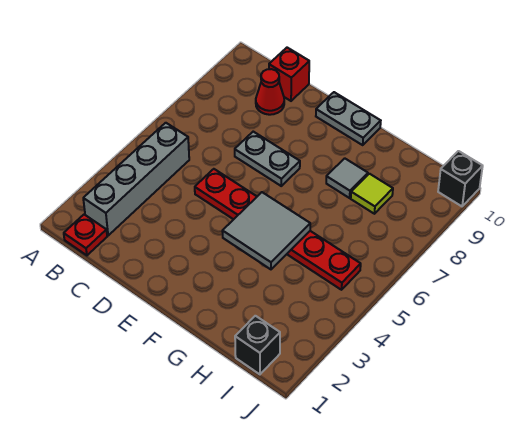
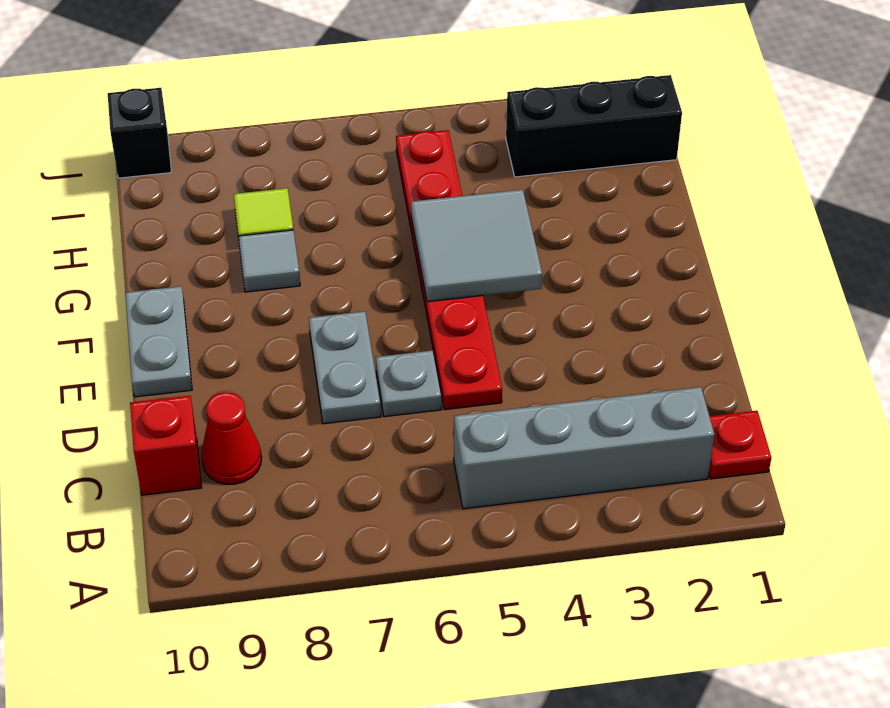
none -> grey plate D6 level 1
black brick I1 level 1 -> black brick I1:I3 level 1

